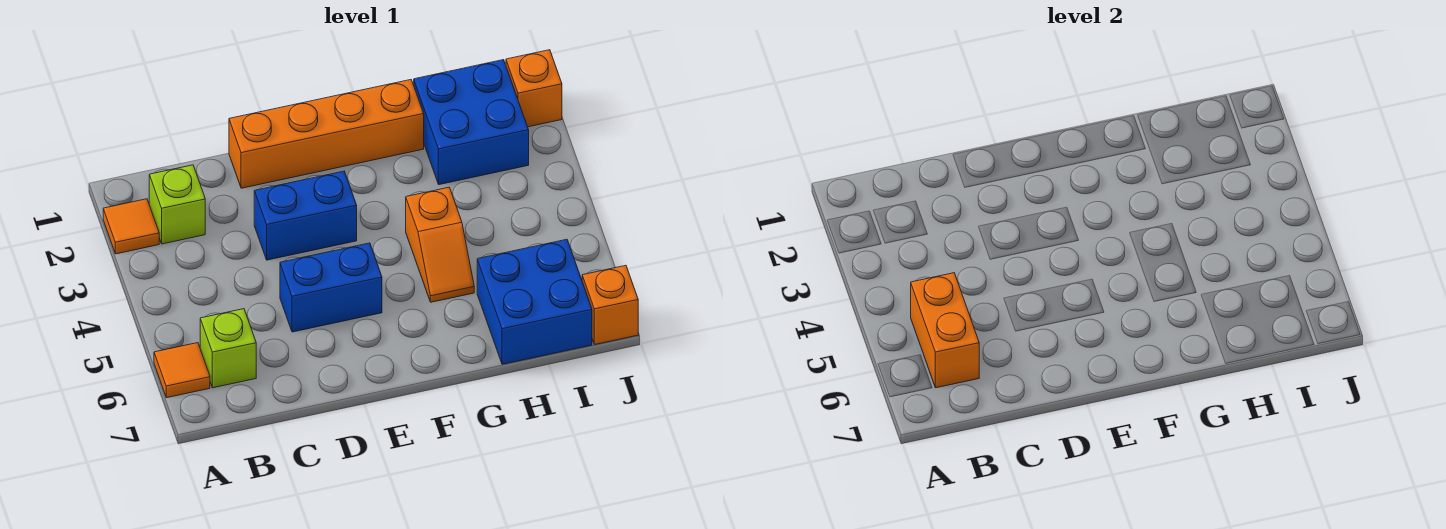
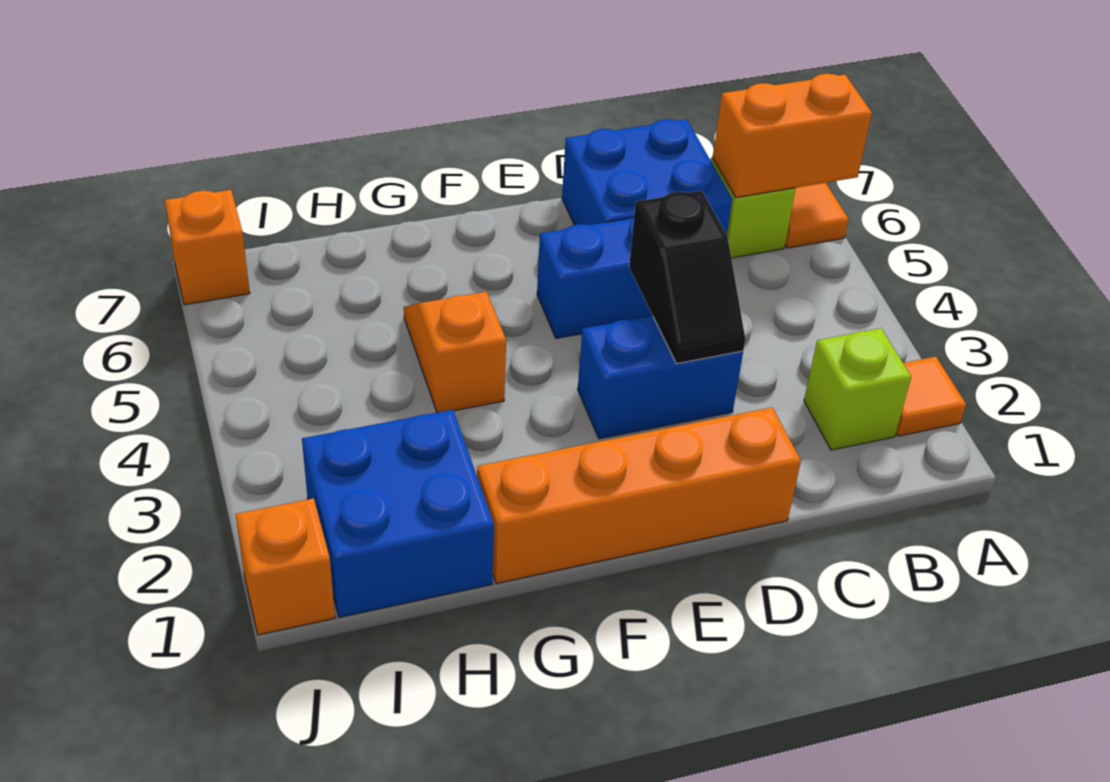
orange brick B5:B6 level 2 -> orange brick A6:B6 level 2
none -> black slope D3:D4 level 2 top 4
blue brick H6:I7 level 1 -> blue brick C6:D7 level 1

